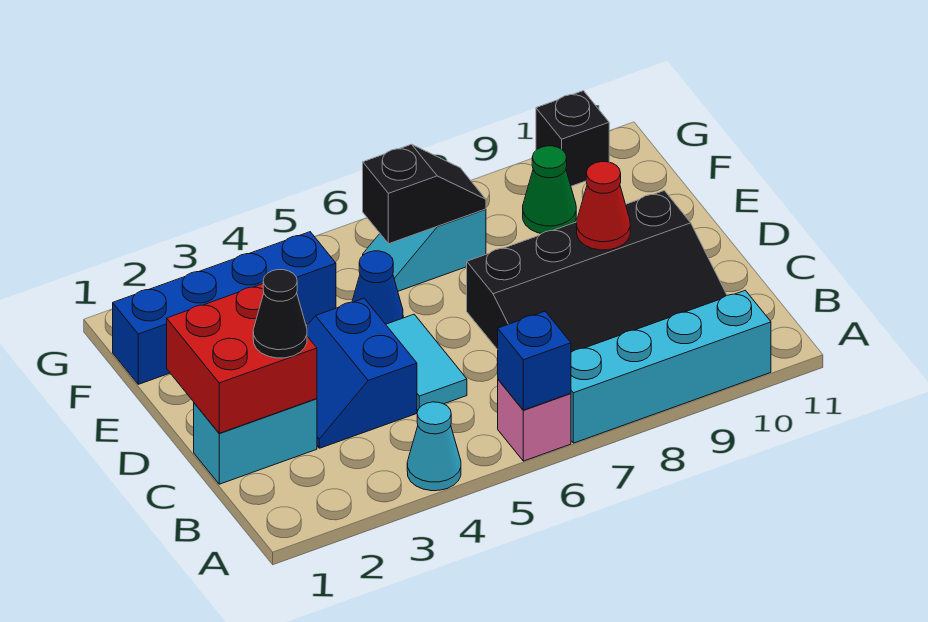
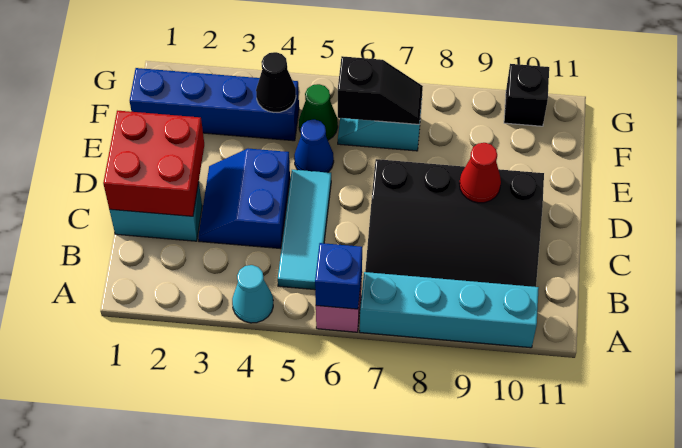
black cone C2 level 3 -> black cone F4 level 2
cyan tile C5:D5 level 1 -> cyan tile B5:D5 level 1
green cone F9 level 1 -> green cone F5 level 1

